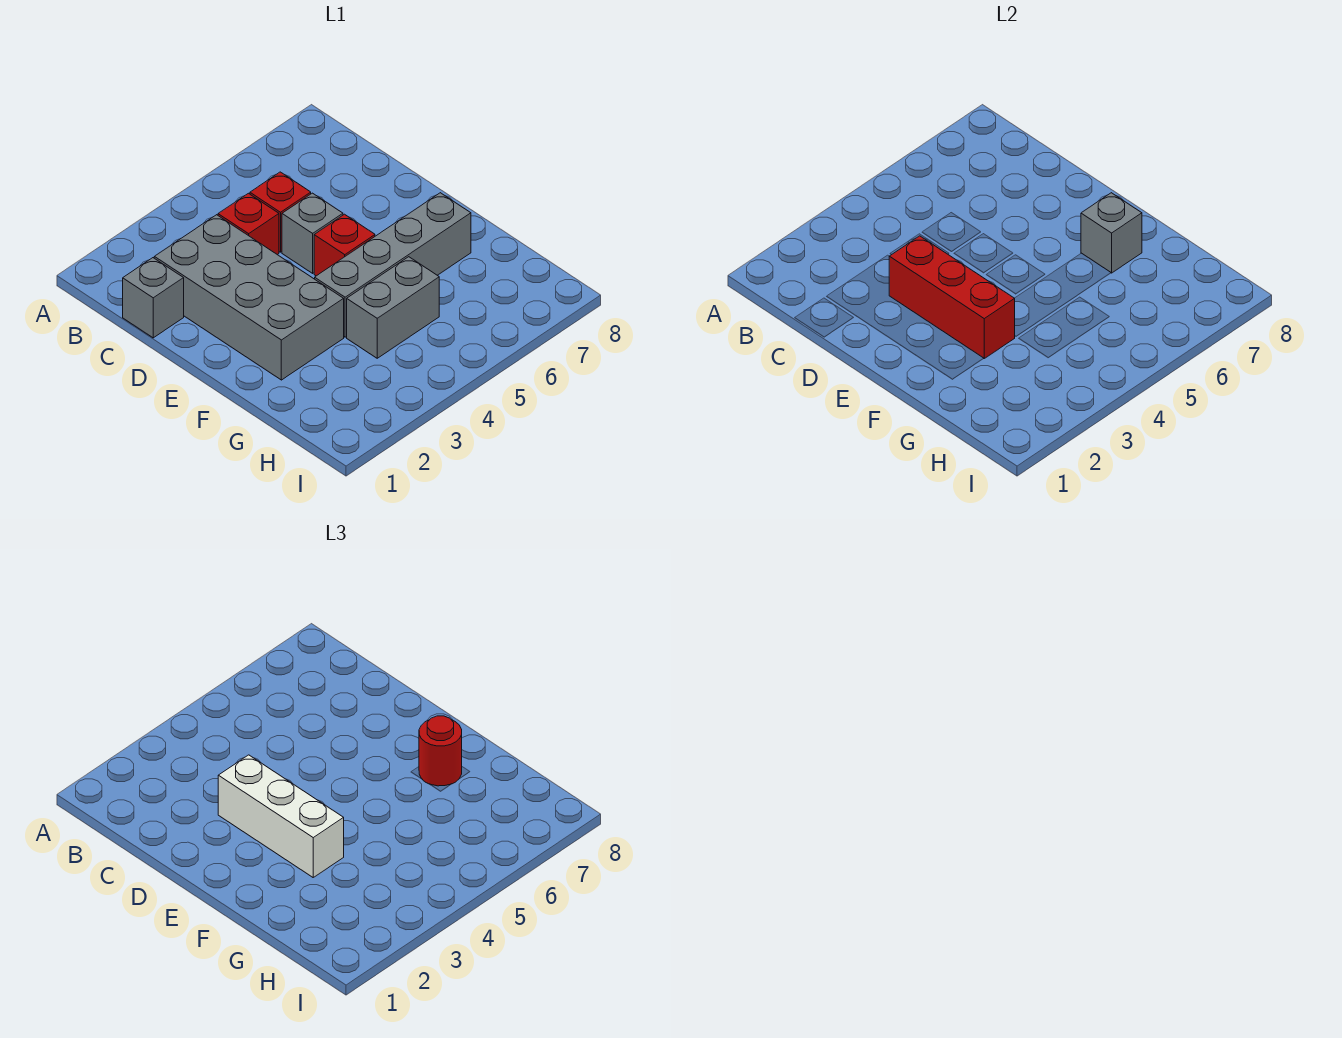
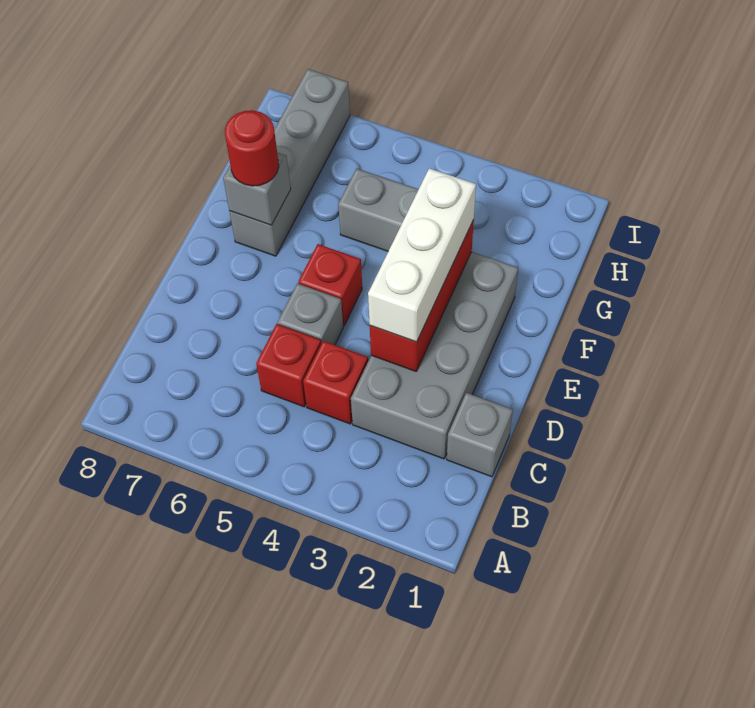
grey brick F4:F7 level 1 -> grey brick F7:I7 level 1

